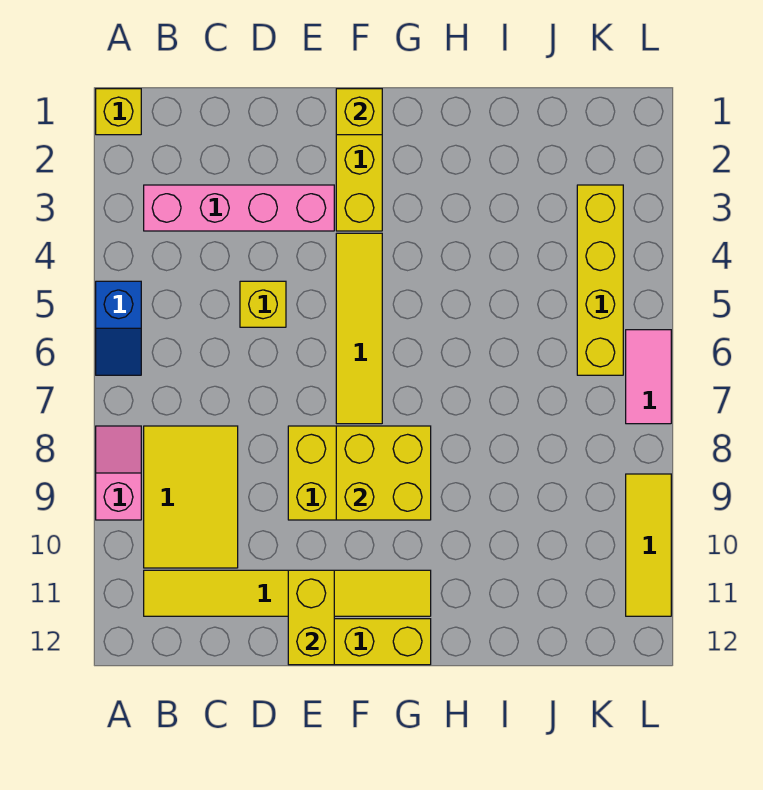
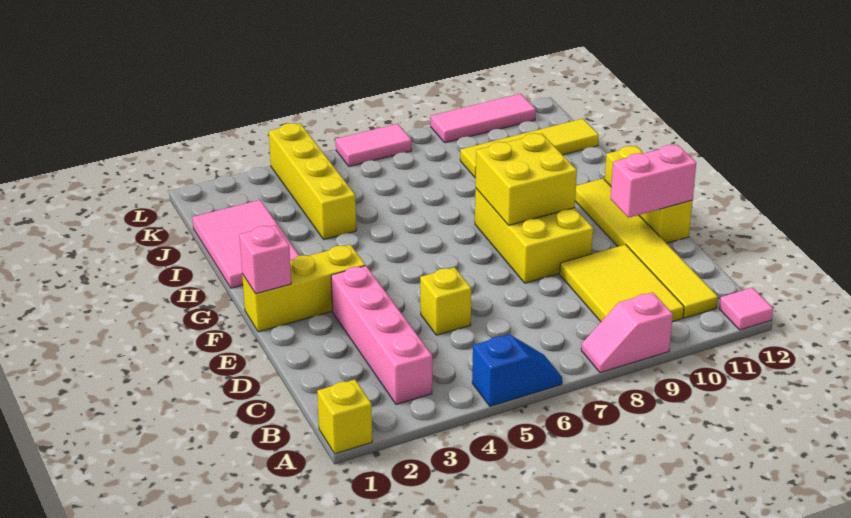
none -> pink tile A12 level 1
yellow tile B8:C10 level 1 -> yellow tile B9:D10 level 1
yellow brick E11:E12 level 2 -> pink brick E11:E12 level 2
yellow brick F1 level 2 -> pink brick F1 level 2
yellow tile F4:F7 level 1 -> yellow tile J9:J12 level 1
none -> pink tile H1:J2 level 1
yellow brick K3:K6 level 1 -> yellow brick I4:L4 level 1
yellow tile L9:L11 level 1 -> pink tile L9:L11 level 1

